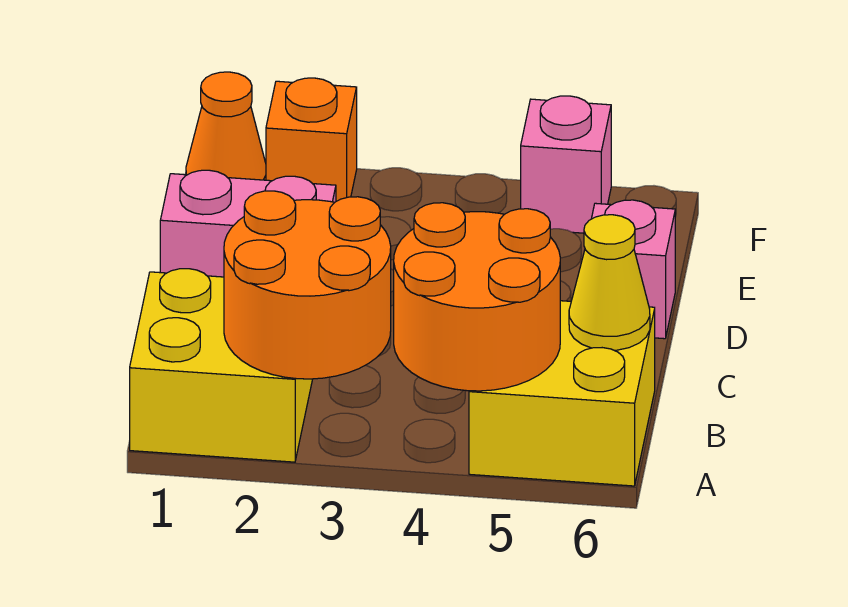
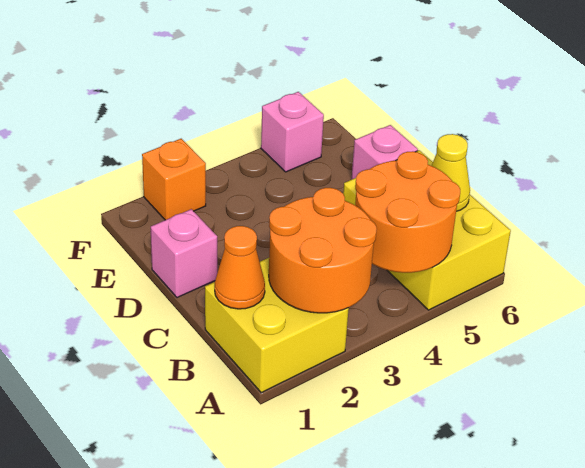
yellow brick A5:B6 level 1 -> yellow brick A5:C6 level 1
pink brick D1:D2 level 1 -> pink brick D1 level 1
orange cone F1 level 1 -> orange cone B1 level 2

